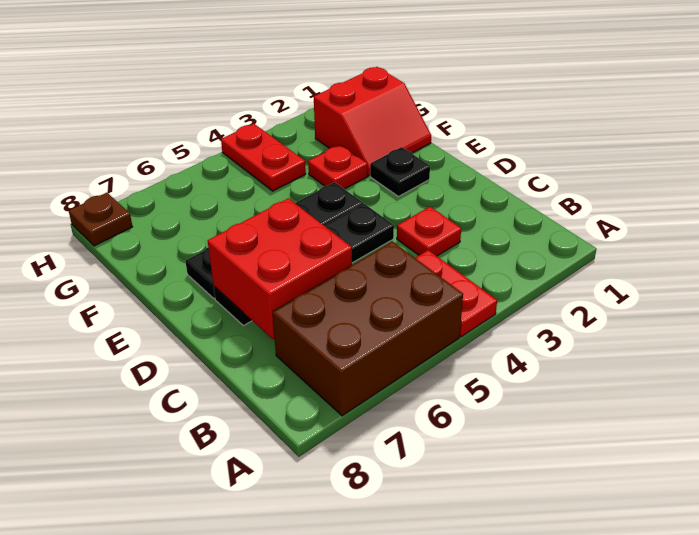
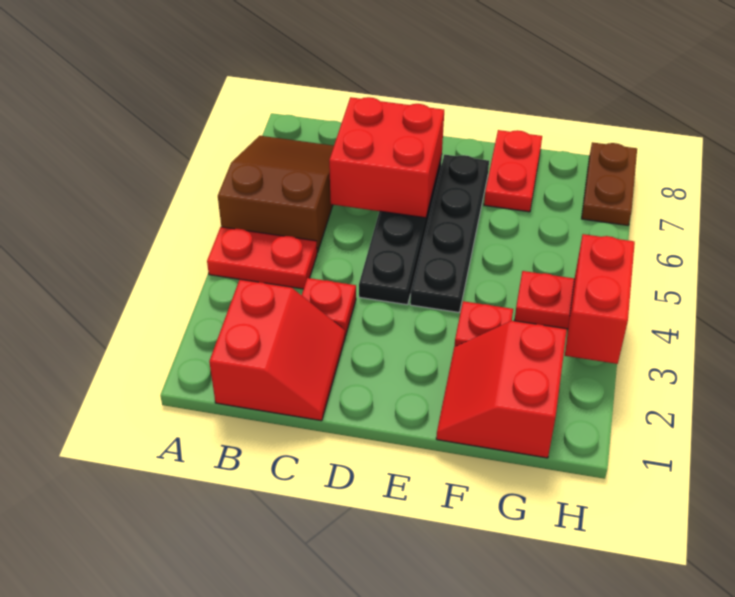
brown brick A5:B7 level 1 -> brown slope A5:B7 level 1 top 5
none -> red slope B1:C2 level 1 top B
black plate E2 level 1 -> none
none -> red plate F7:F8 level 1
none -> red brick H3:H4 level 2
brown plate H8 level 1 -> brown plate H7:H8 level 1

